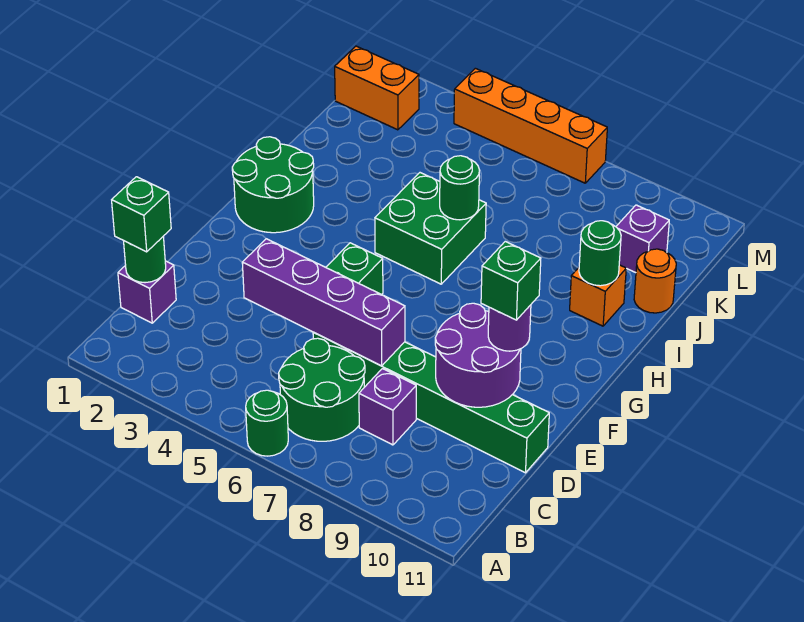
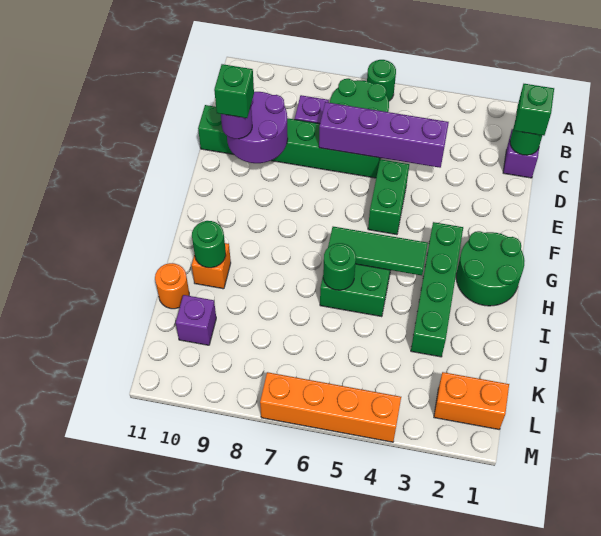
none -> green brick G3:J3 level 1
none -> green tile H4:H6 level 2

